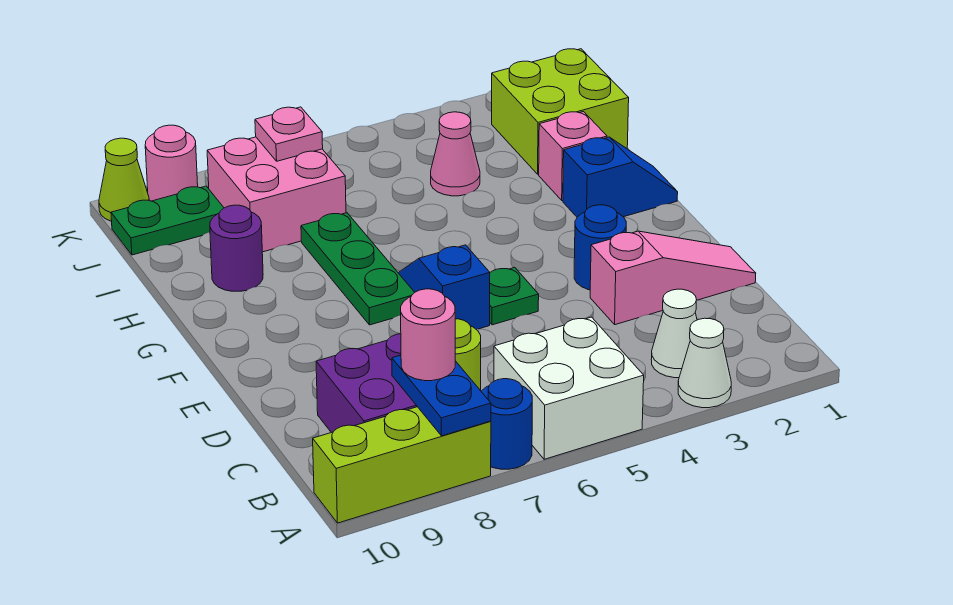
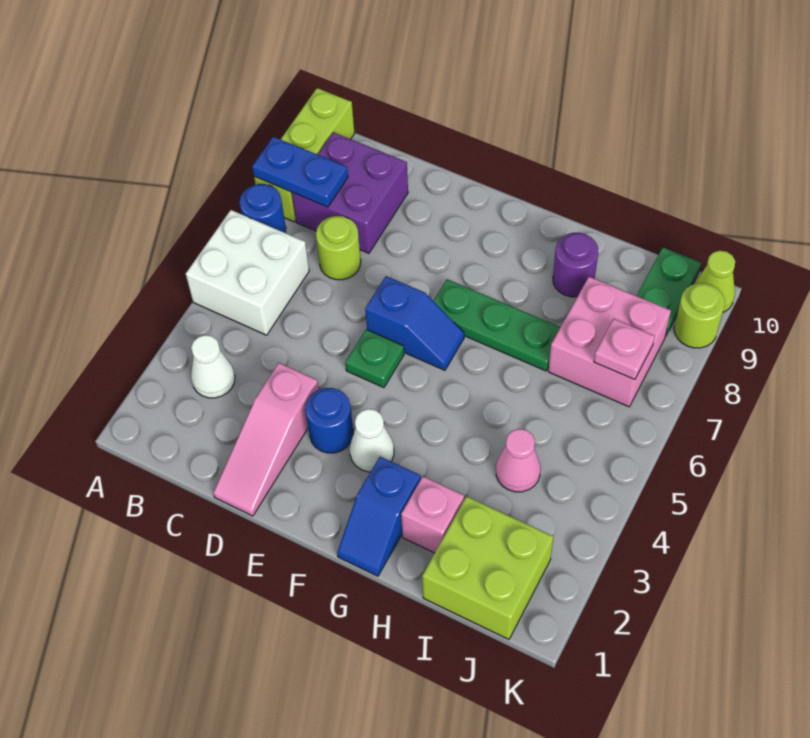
white cone A3 level 1 -> white cone F3 level 1
pink round brick B8 level 3 -> none
pink round brick K9 level 1 -> lime round brick K9 level 1

